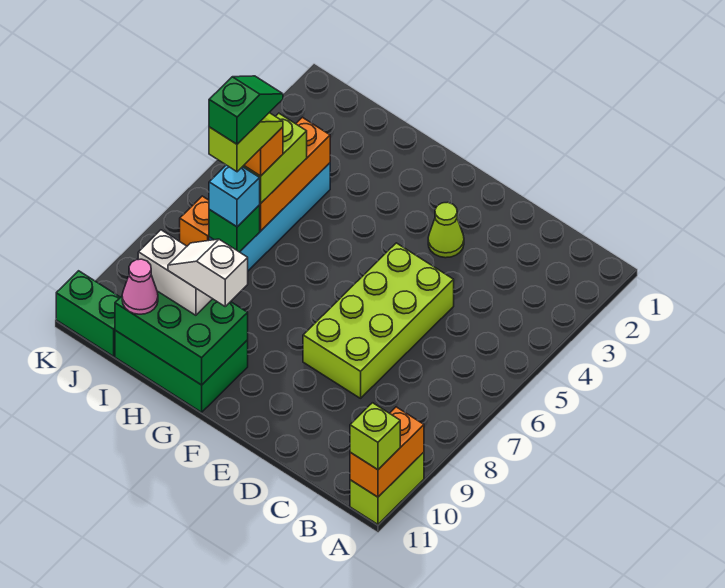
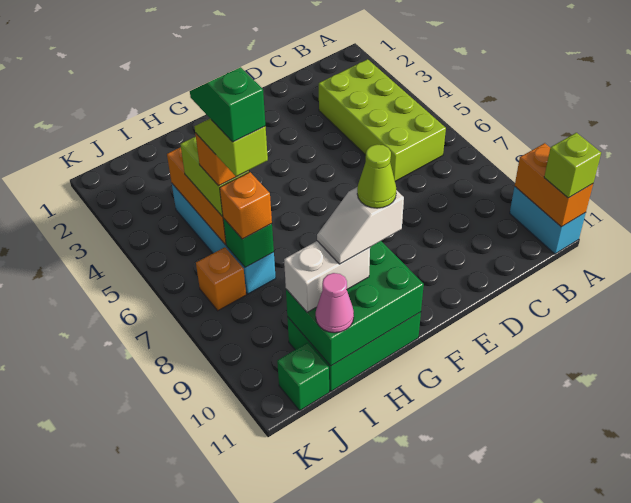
lime brick A10:A11 level 1 -> cyan brick A10:A11 level 1
lime brick D5:E8 level 1 -> lime brick B3:C6 level 1
lime cone E3 level 1 -> lime cone G10 level 5
cyan brick I7 level 3 -> orange brick I7 level 3
green brick J11:K11 level 1 -> green brick J11 level 1

